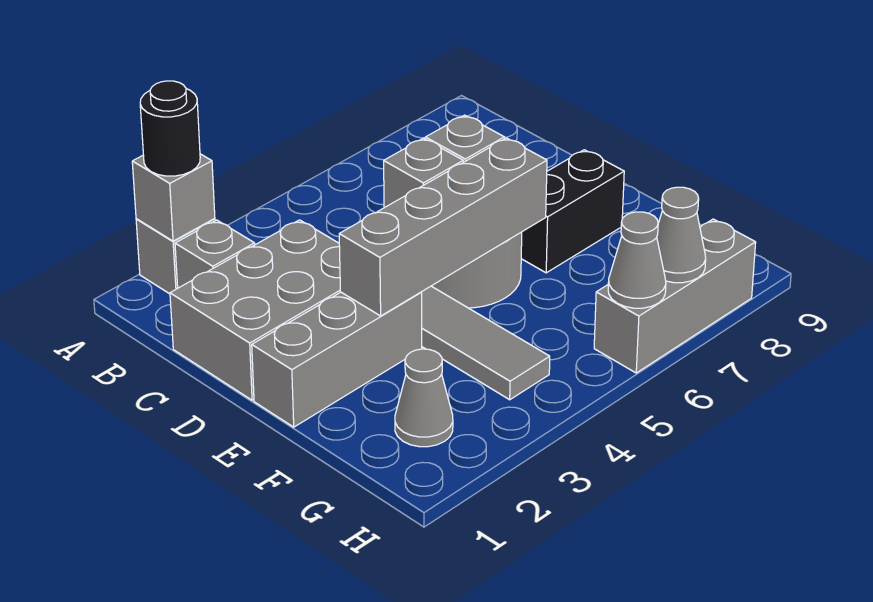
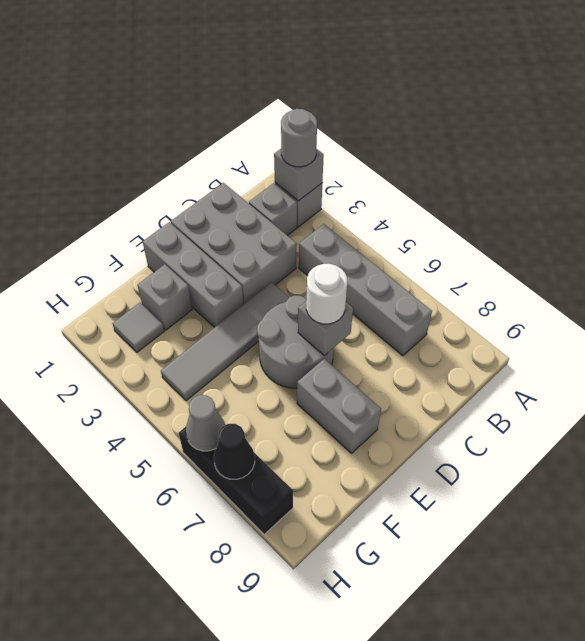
black round brick A2 level 3 -> grey round brick A2 level 3
grey brick D5 level 2 -> grey brick F2 level 1
none -> white round brick D6 level 3
grey brick E3:E6 level 2 -> grey brick B4:B7 level 1
black brick E7:E8 level 1 -> grey brick E7:E8 level 1
grey cone G2 level 1 -> grey tile G2 level 1
grey brick H6:H8 level 1 -> black brick H6:H8 level 1
grey cone H7 level 2 -> black cone H7 level 2

